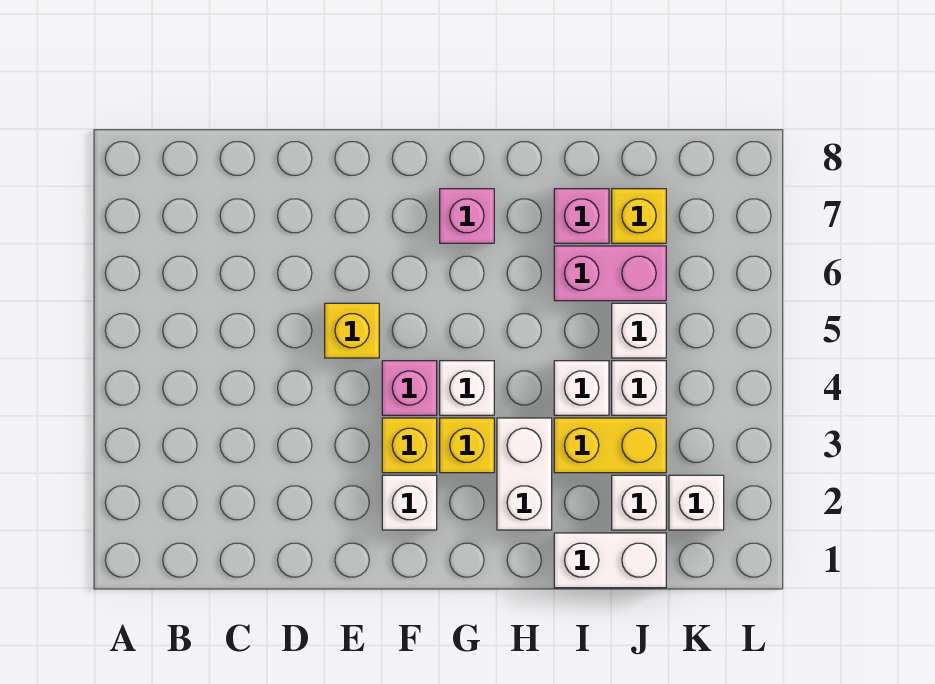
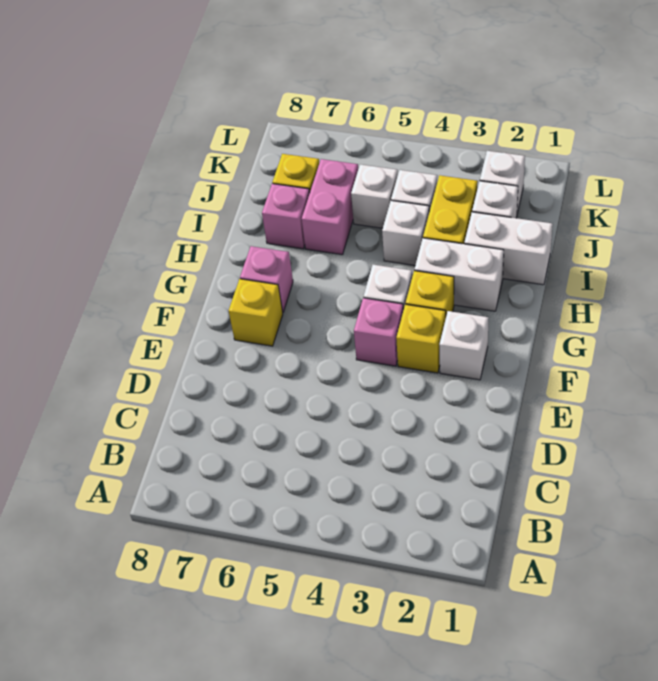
yellow brick E5 level 1 -> yellow brick F7 level 1
white brick I1:J1 level 1 -> white brick I1:I2 level 1

